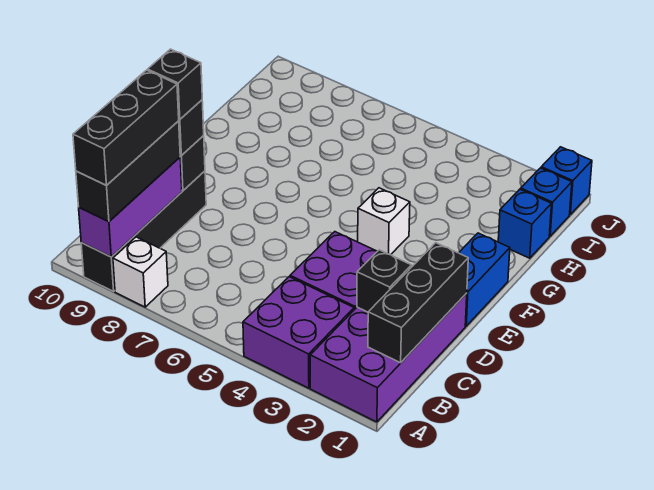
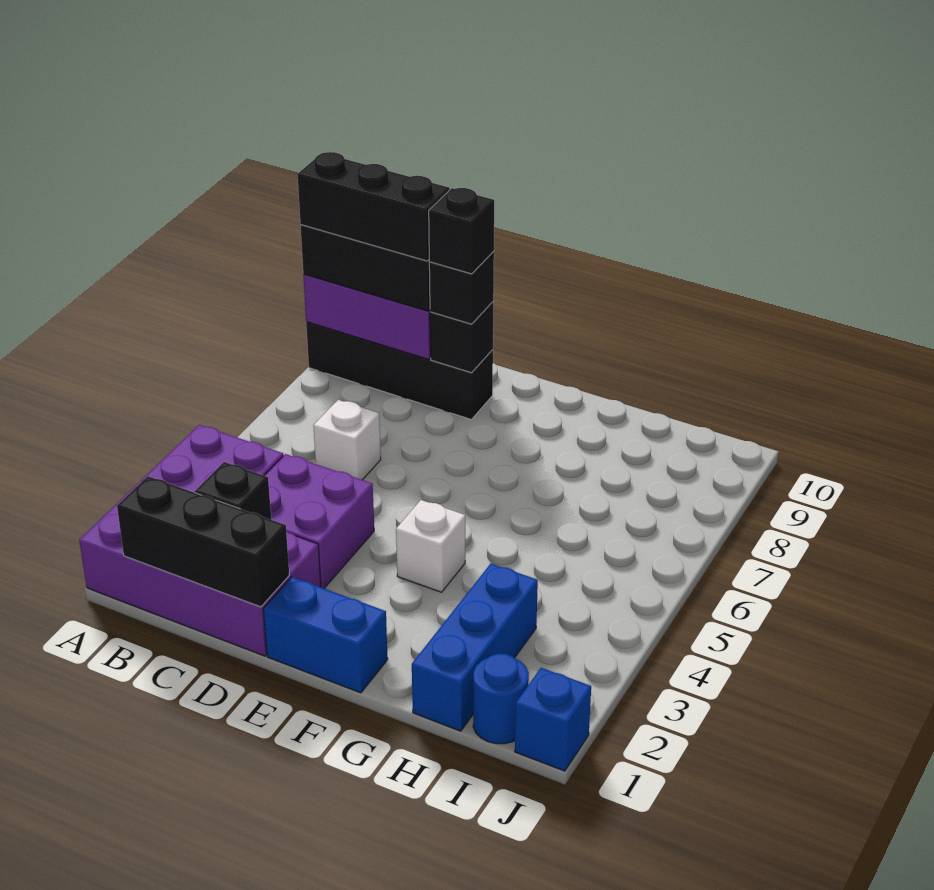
white brick A8 level 1 -> white brick C6 level 1
blue brick H1 level 1 -> blue brick H1:H3 level 1
blue brick I1 level 1 -> blue round brick I1 level 1

